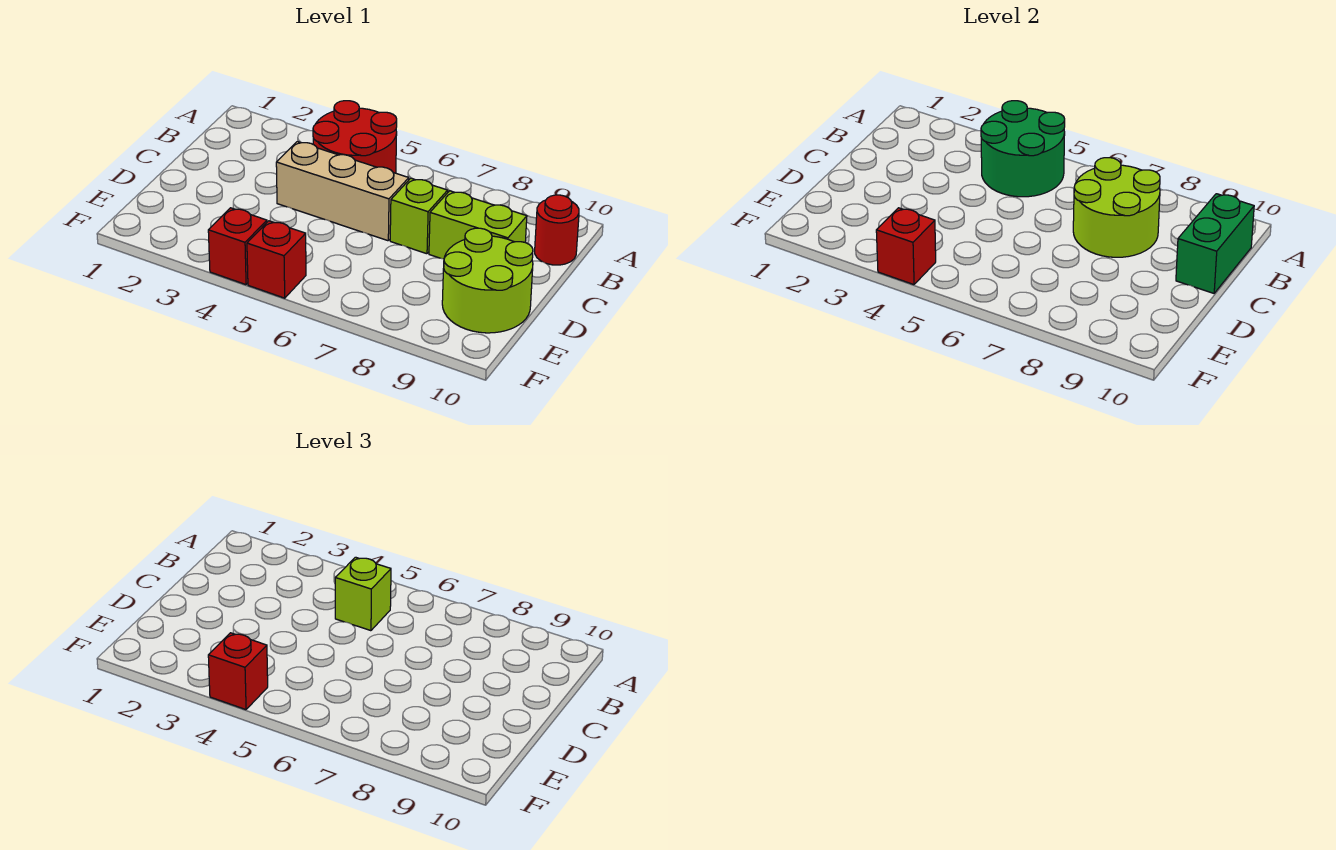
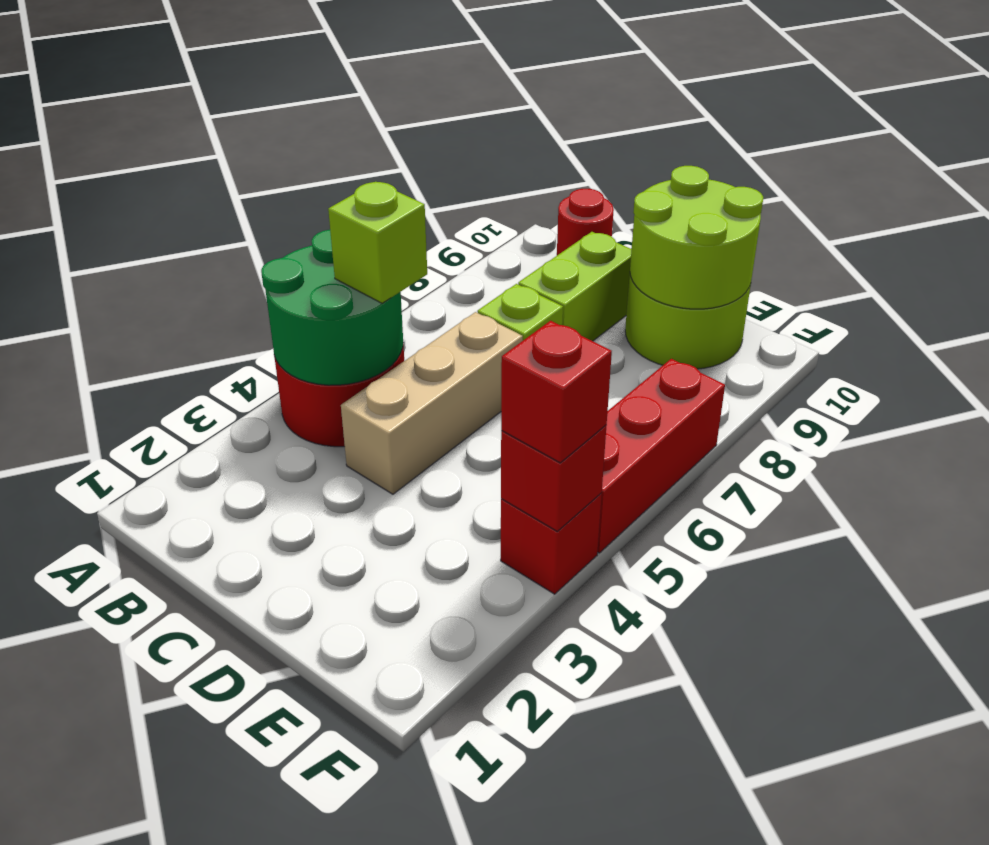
lime round brick B7:C8 level 2 -> lime round brick D9:E10 level 2
green brick B10:C10 level 2 -> none
red brick F5 level 1 -> red brick F5:F7 level 1

